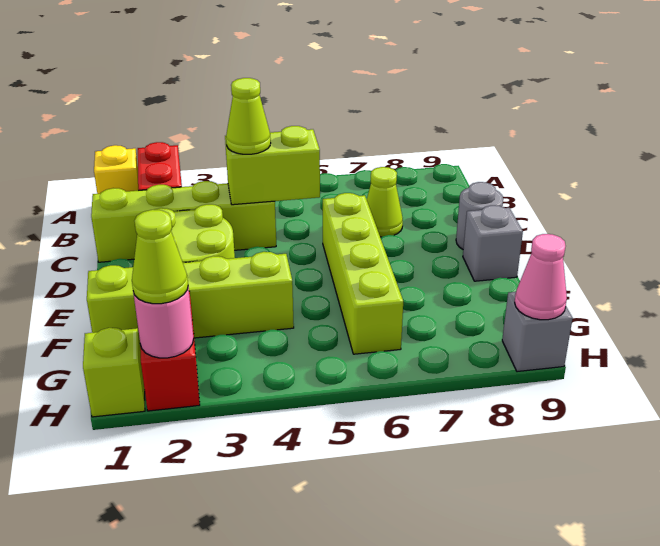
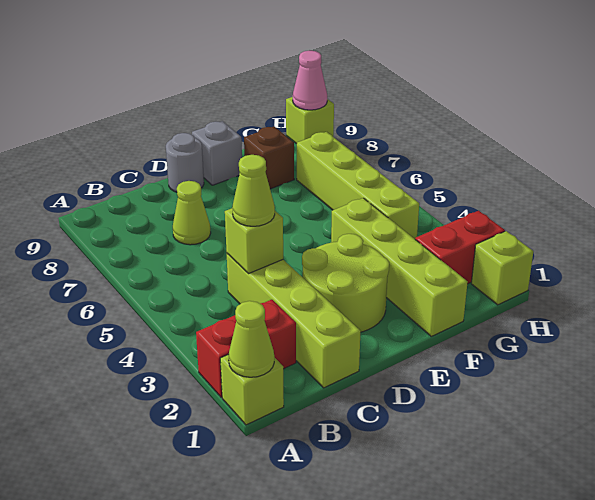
yellow brick A1 level 1 -> lime brick A1 level 1
lime brick C4:C5 level 2 -> lime brick C4 level 2
lime brick D6:G6 level 1 -> lime brick G4:G7 level 1
none -> brown brick F8 level 1
pink round brick H2 level 2 -> none
lime cone H2 level 3 -> lime cone A1 level 2
grey brick H9 level 1 -> lime brick H9 level 1

